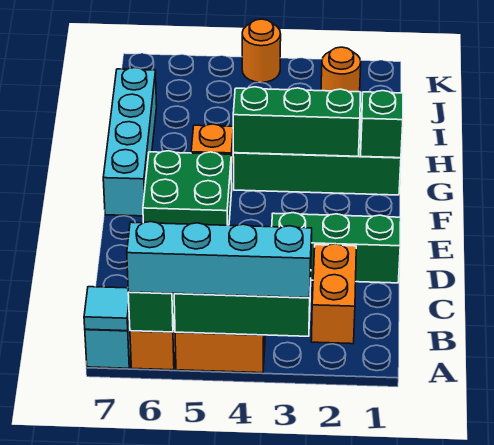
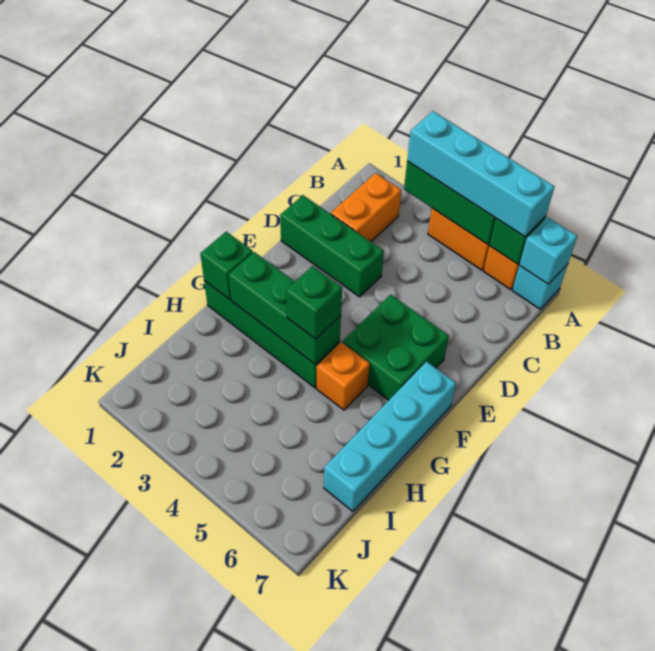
cyan tile A7 level 2 -> cyan brick A7 level 2
none -> green brick G4 level 3
orange round brick J2 level 1 -> none
orange round brick K4 level 1 -> none

